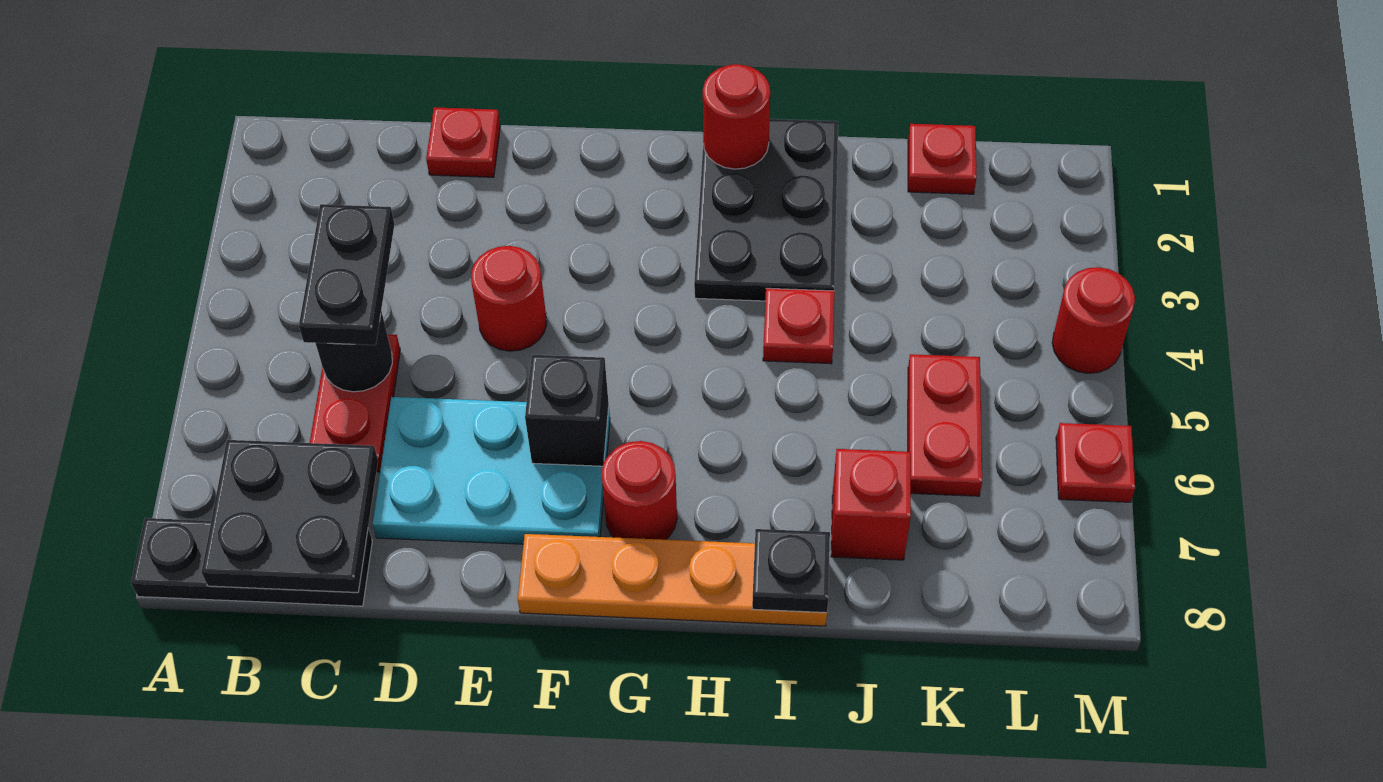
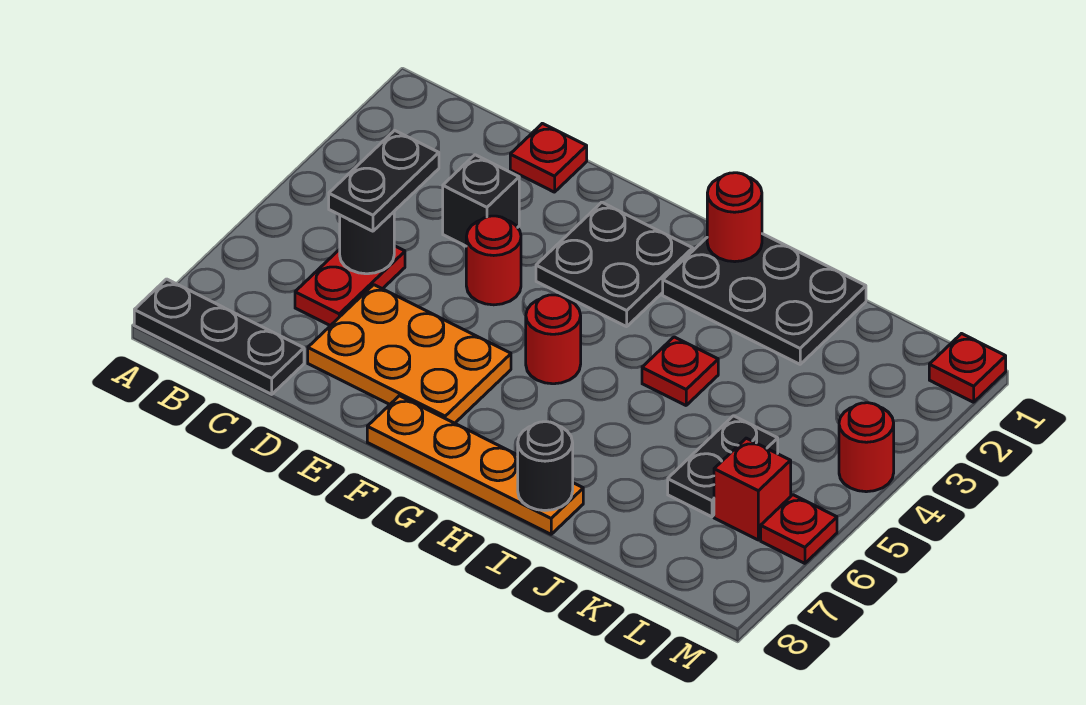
black plate B7:C8 level 2 -> black plate F2:G3 level 1
cyan plate D6:F7 level 1 -> orange plate D6:F7 level 1
black brick F6 level 2 -> black brick D3 level 1
red round brick G7 level 1 -> red round brick G5 level 1
black plate H1:I3 level 1 -> black plate H1:J2 level 1
black plate I8 level 2 -> black round brick I8 level 2
red brick J7 level 1 -> red brick L6 level 1
red plate K1 level 1 -> red plate M1 level 1
red plate K5:K6 level 1 -> black plate K5:K6 level 1

